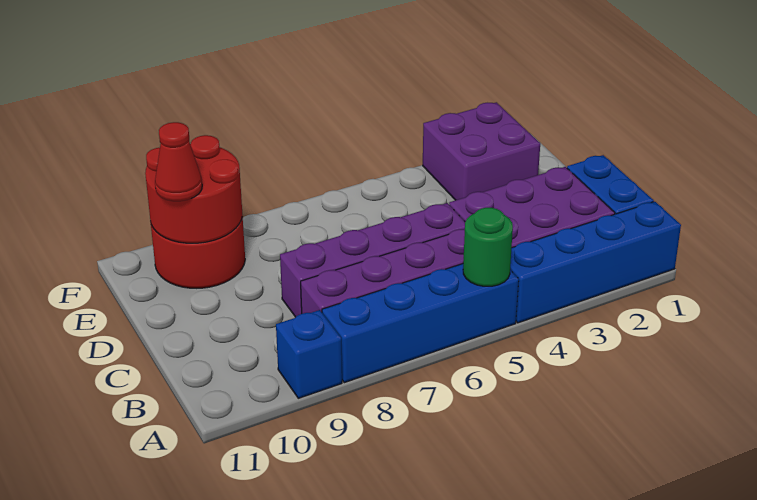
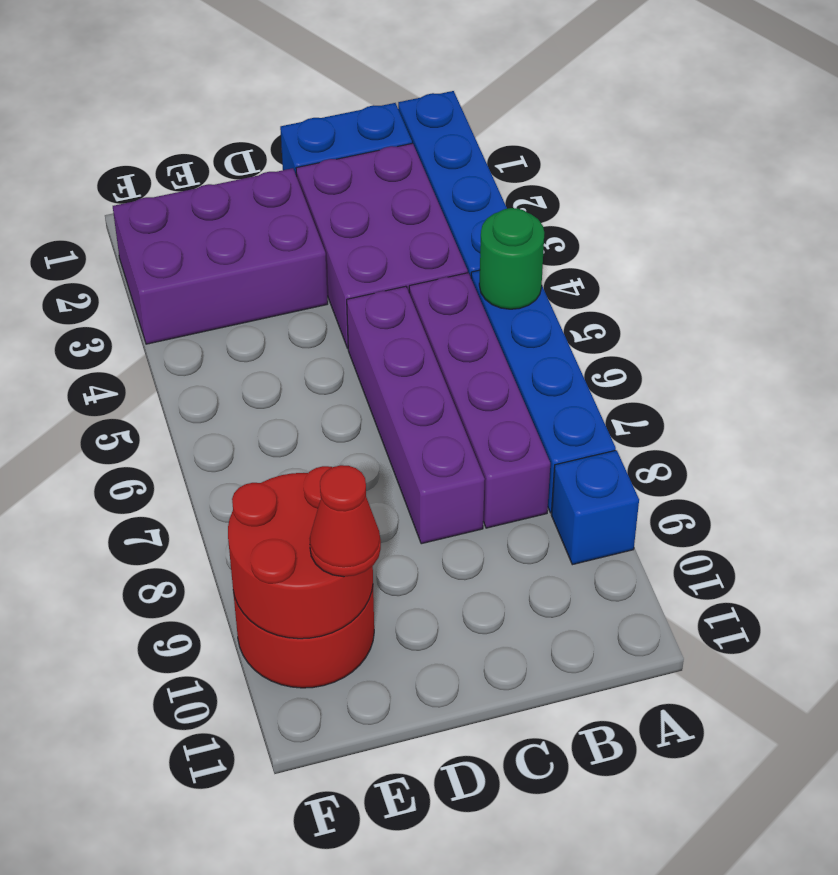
purple brick E2:F3 level 1 -> purple brick D2:F3 level 1

